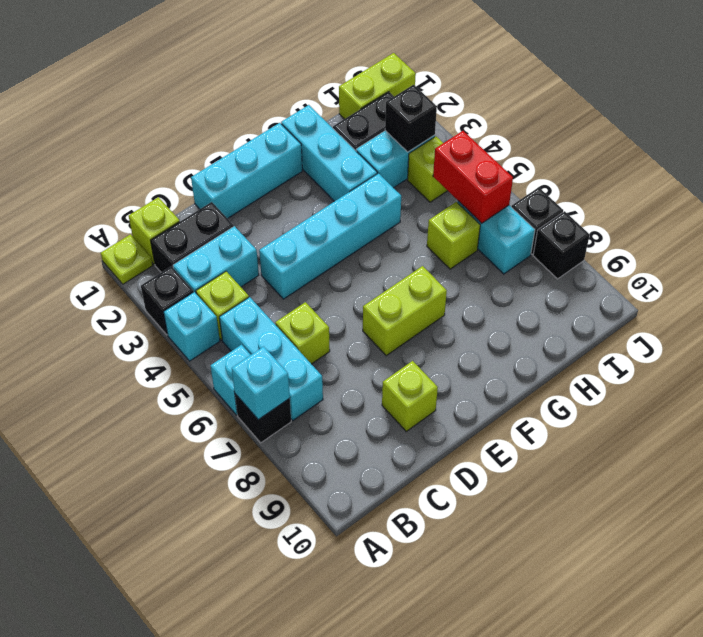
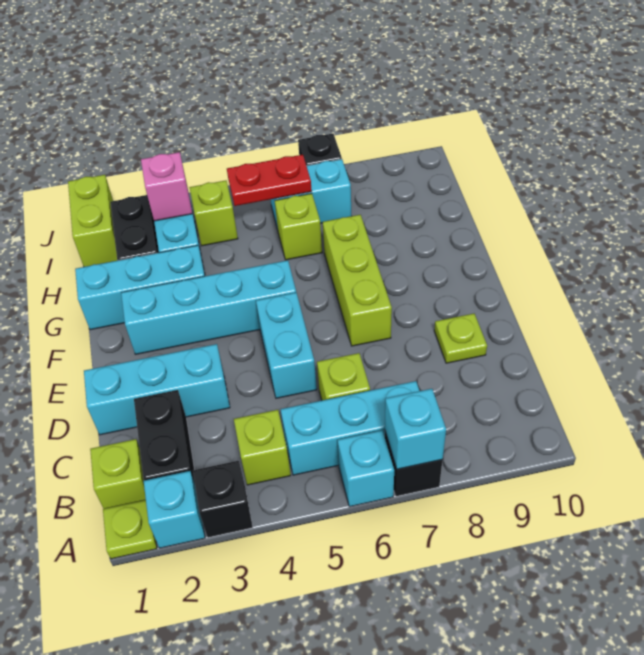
cyan brick A4 level 1 -> cyan brick A2 level 1
cyan brick B3:C3 level 1 -> cyan brick D5:E5 level 1
cyan brick D1:F1 level 1 -> cyan brick D1:D3 level 1
cyan brick D4:G4 level 1 -> cyan brick F2:F5 level 1
lime brick D9 level 1 -> lime plate D9 level 1
lime brick E7:F7 level 1 -> lime brick E7:G7 level 1
black brick I3 level 2 -> pink brick I3 level 2
red brick I5:I6 level 2 -> red plate I5:I6 level 2
black brick J8 level 1 -> none

